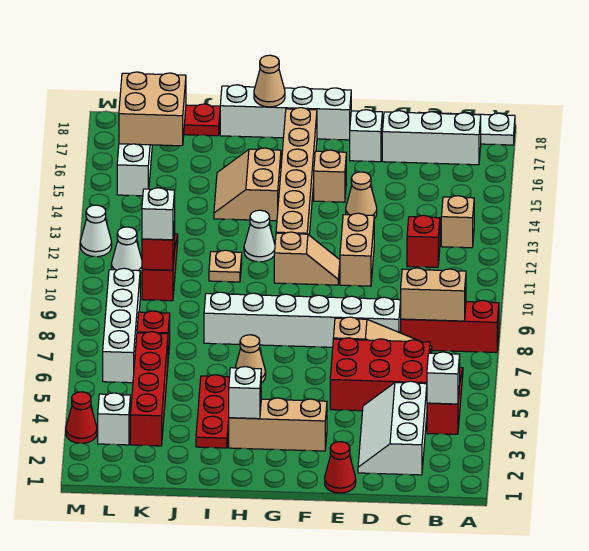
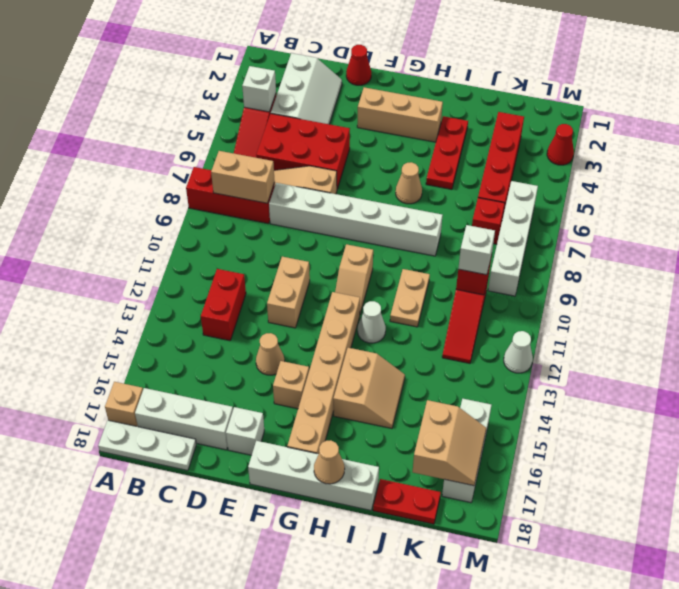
tan brick B13 level 1 -> tan brick A17 level 1
red brick C12 level 1 -> red brick C12:C13 level 1
tan slope F11:G11 level 1 top G -> tan slope G10:G11 level 1 top 10
white brick H3 level 2 -> none
tan plate I11 level 1 -> tan plate I10:I11 level 1
tan brick K16:L17 level 2 -> tan slope K16:L17 level 2 top K
white brick L3 level 1 -> none
white cone L11 level 1 -> none

